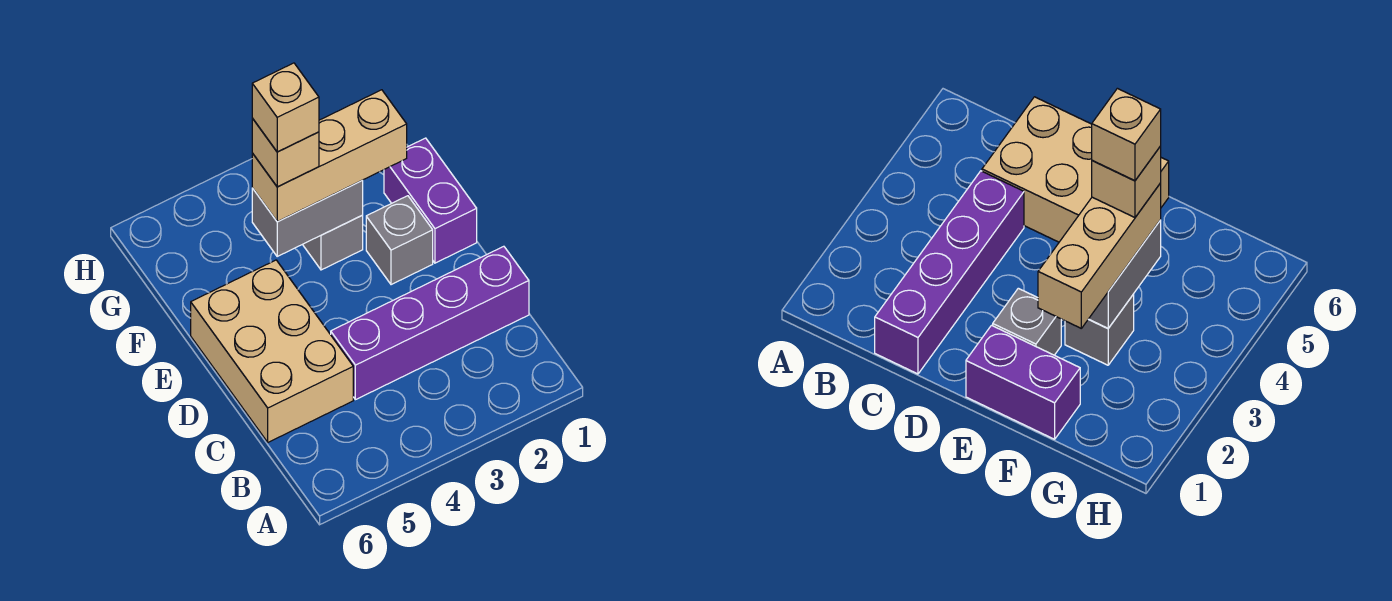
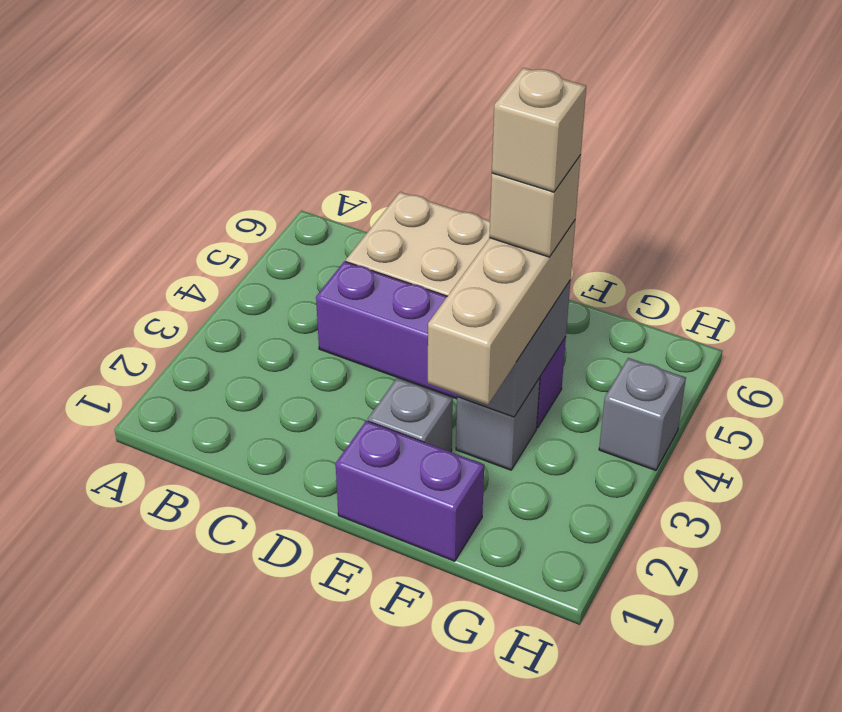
purple brick C1:C4 level 1 -> purple brick C4:F4 level 1
none -> grey brick H4 level 1

